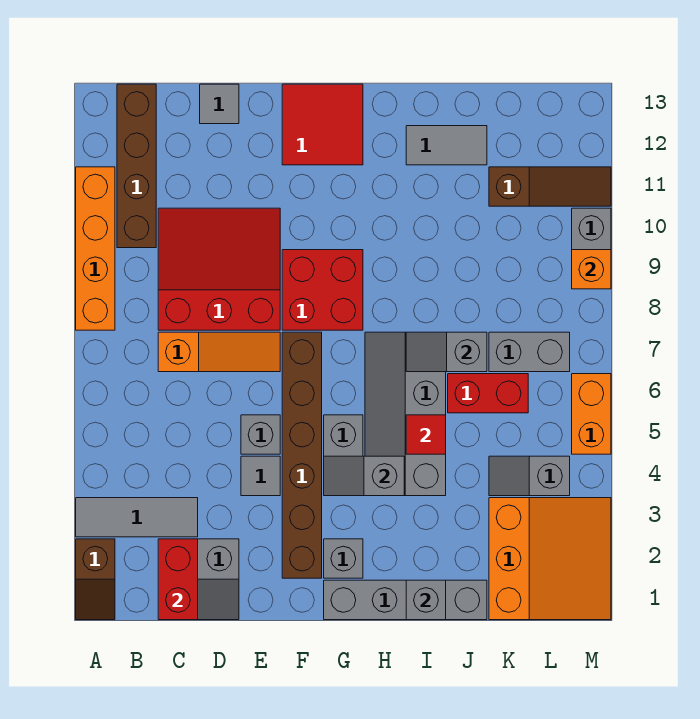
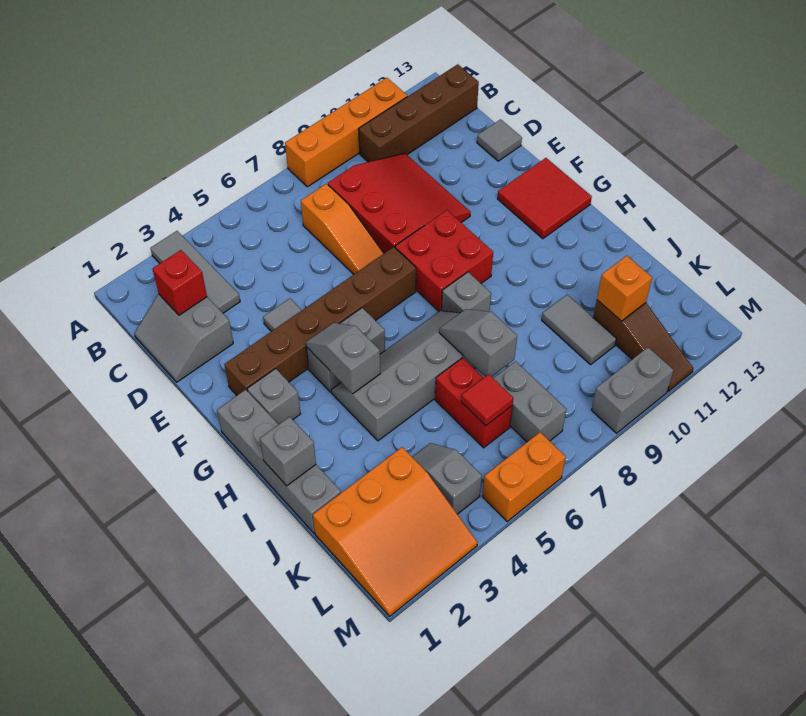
brown slope A1:A2 level 1 top 2 -> none
red brick C1:C2 level 2 -> red brick C2 level 2
grey brick E5 level 1 -> grey brick H8 level 1
red tile I5 level 2 -> red tile K6 level 2
grey tile I12:J12 level 1 -> grey tile J10:K10 level 1
orange brick M9 level 2 -> orange brick K11 level 2

